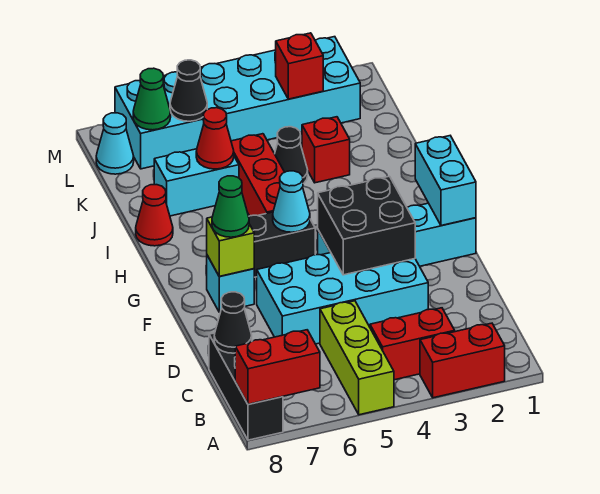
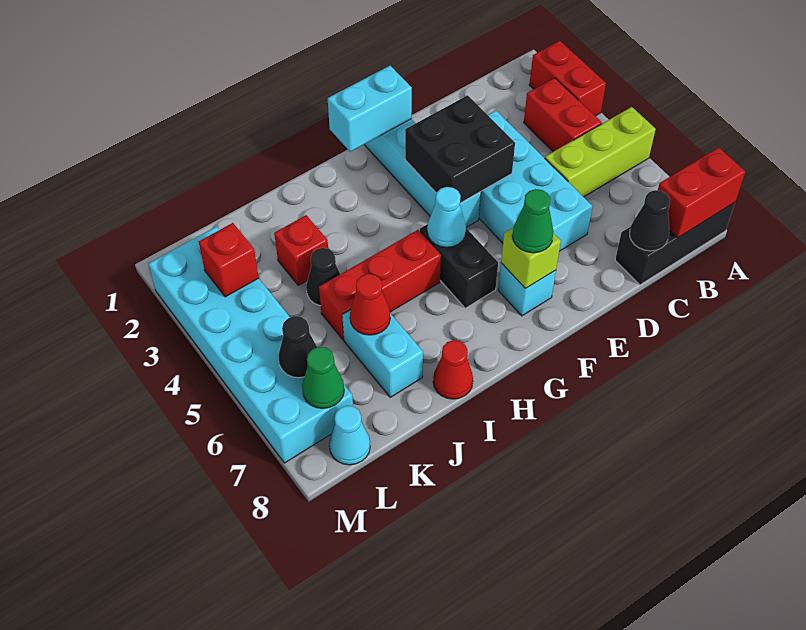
red brick A7:A8 level 2 -> red brick A8:B8 level 2

